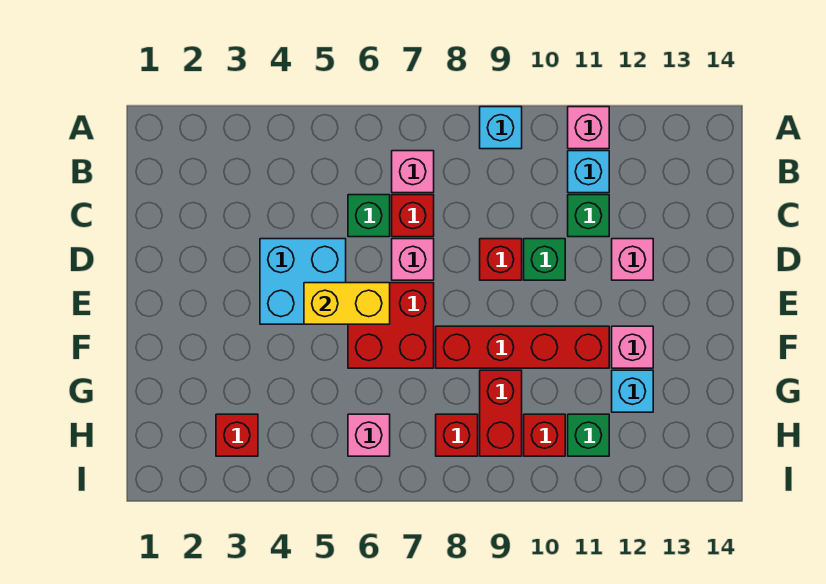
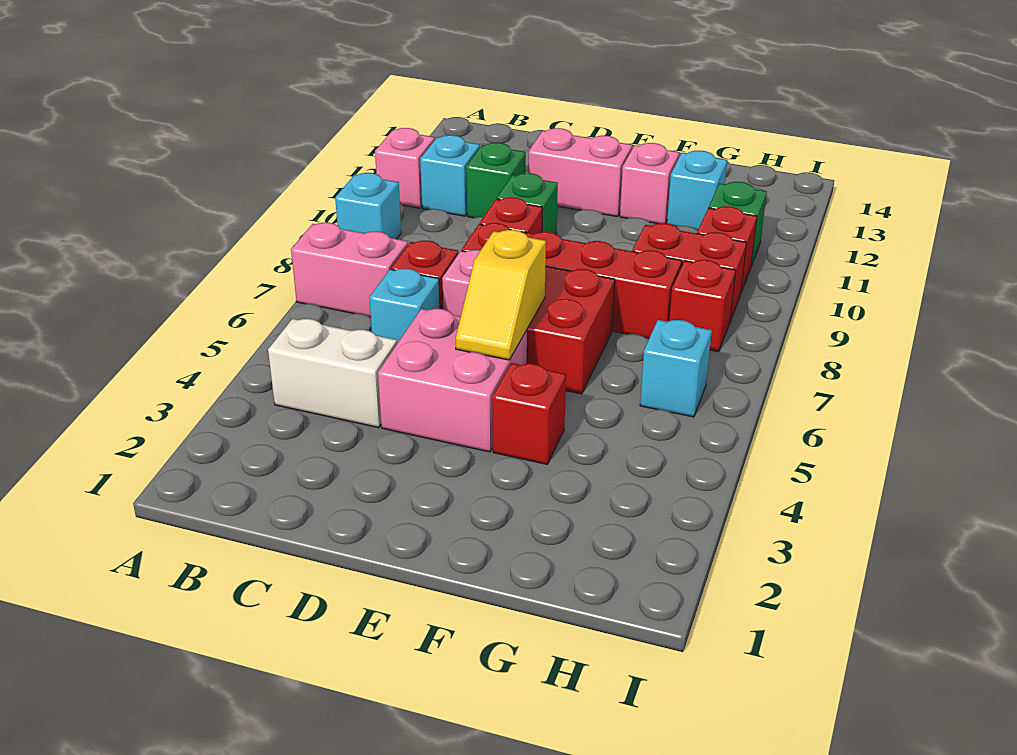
none -> white brick B4:C4 level 1
pink brick B7 level 1 -> pink brick A7:B7 level 1
green brick C6 level 1 -> cyan brick C6 level 1
cyan brick D4:E5 level 1 -> pink brick D4:E5 level 1
pink brick D12 level 1 -> pink brick D12:E12 level 1
yellow brick E5:E6 level 2 -> yellow slope E5:E6 level 2 top 6
red brick F8:F11 level 1 -> red brick D8:G8 level 1
red brick H3 level 1 -> red brick F4 level 1
pink brick H6 level 1 -> cyan brick H6 level 1

